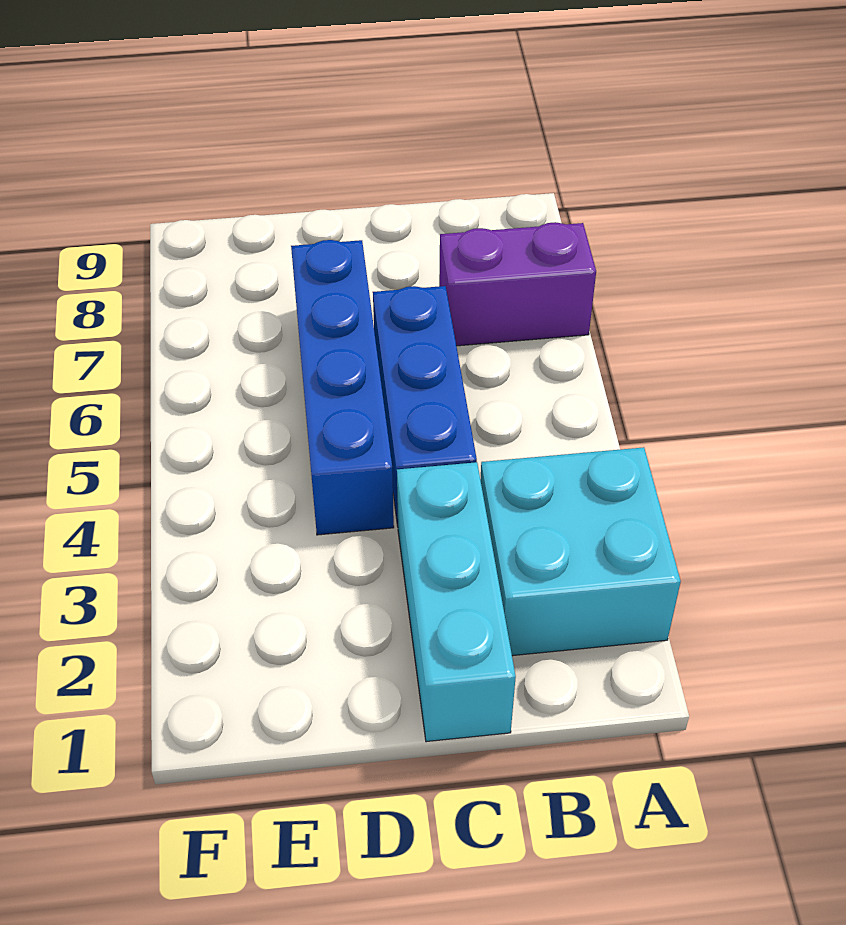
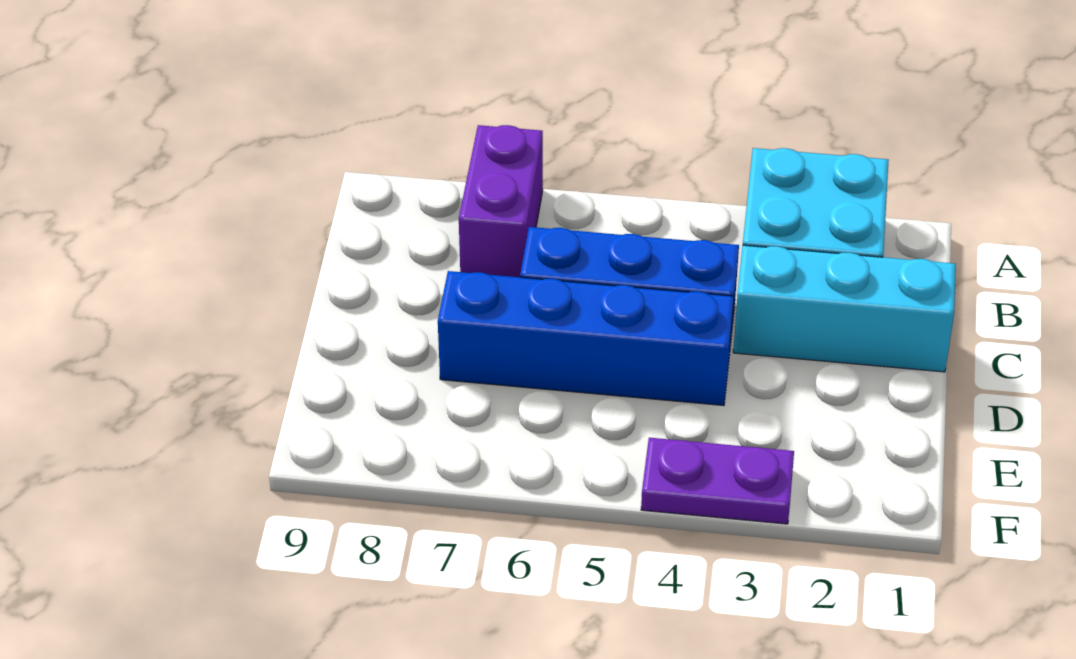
none -> purple plate F3:F4 level 1

